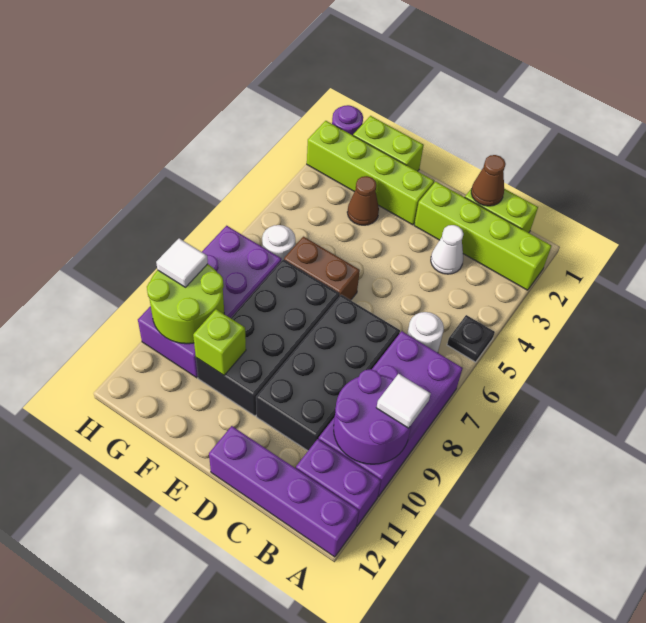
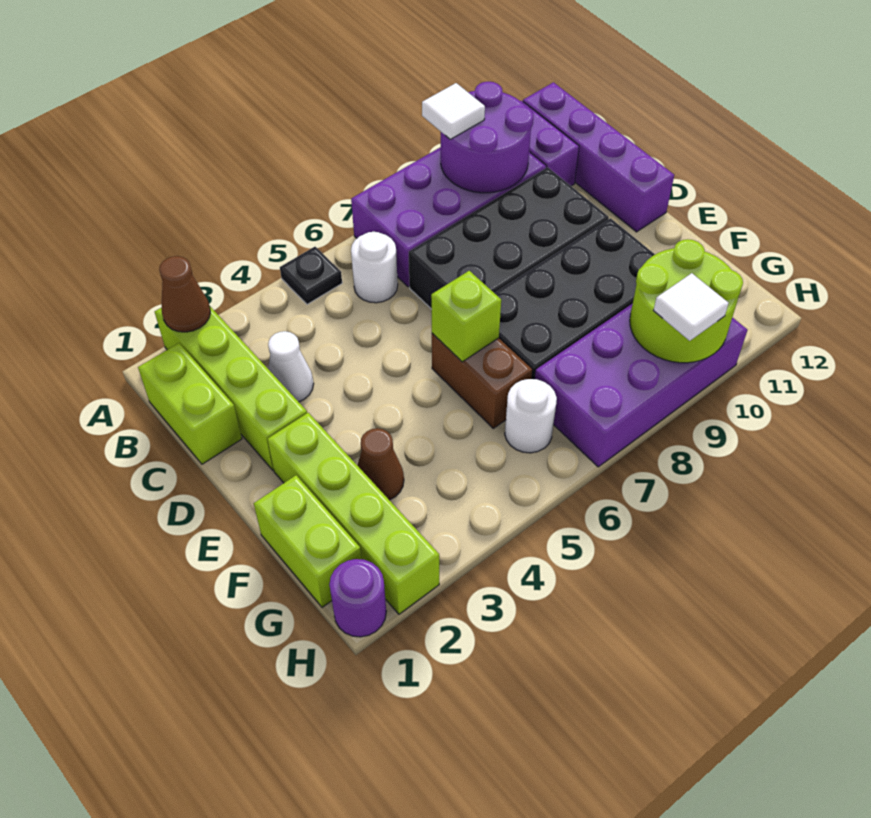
brown cone C1 level 2 -> brown cone A2 level 2
lime brick F10 level 2 -> lime brick E6 level 2

